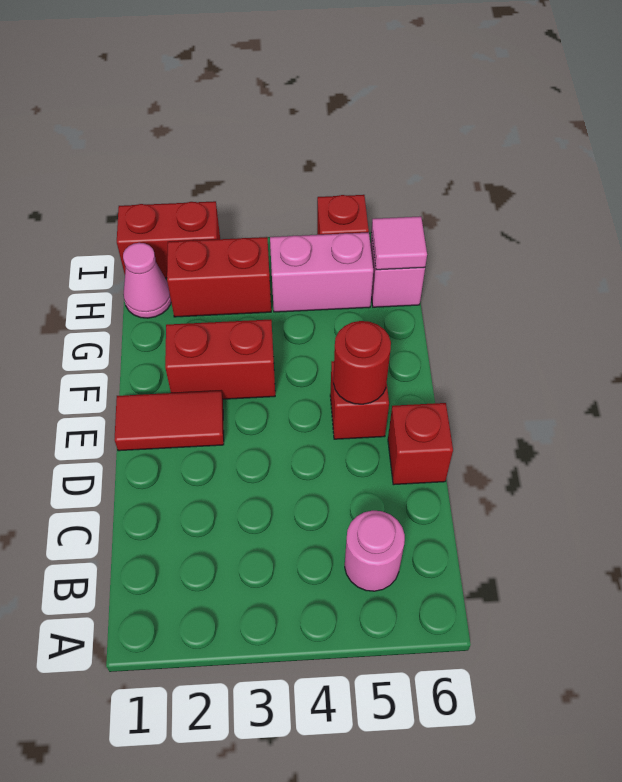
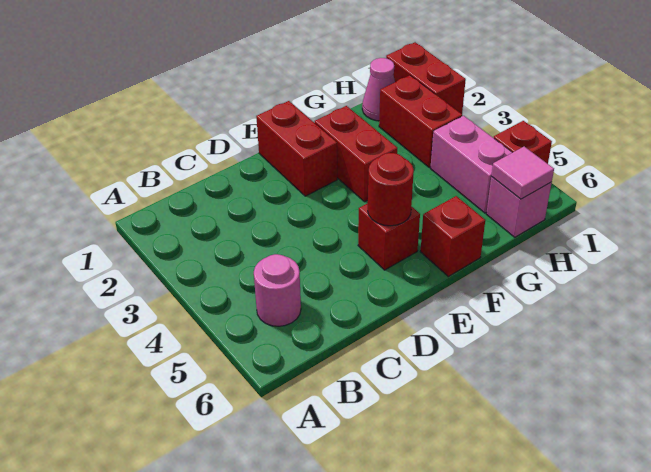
red brick D6 level 1 -> red brick F6 level 1
red tile E1:E2 level 1 -> red brick E1:E2 level 1

